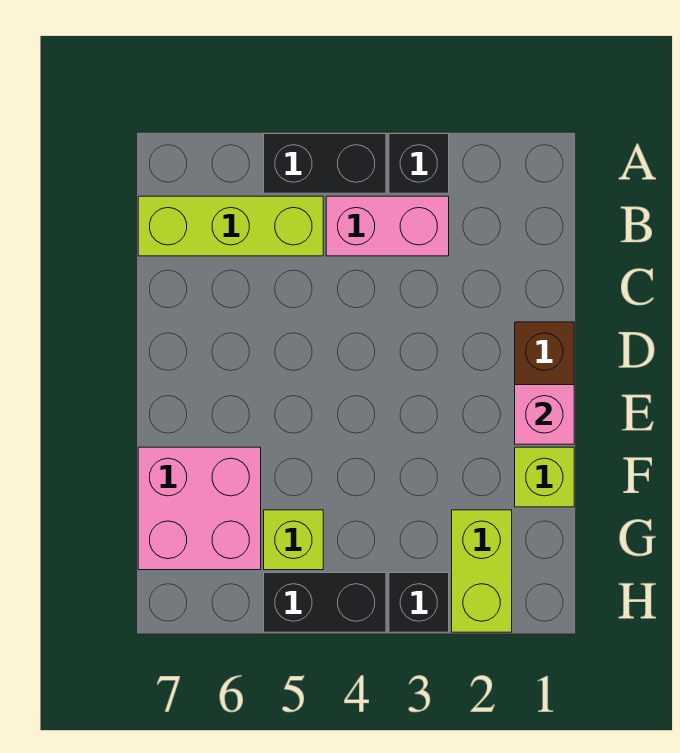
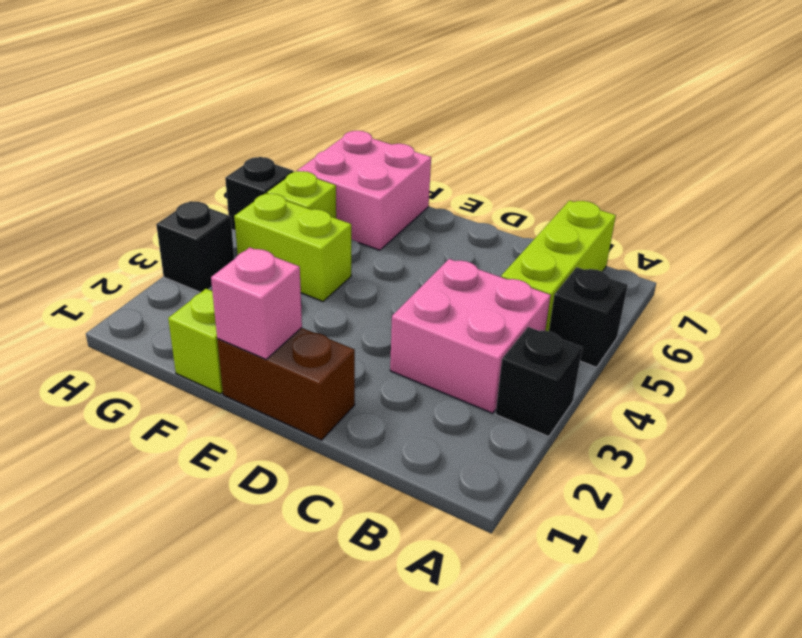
black brick A4:A5 level 1 -> black brick A5 level 1
pink brick B3:B4 level 1 -> pink brick B3:C4 level 1
lime brick G2:H2 level 1 -> lime brick F4:G4 level 1
black brick H4:H5 level 1 -> black brick H5 level 1

